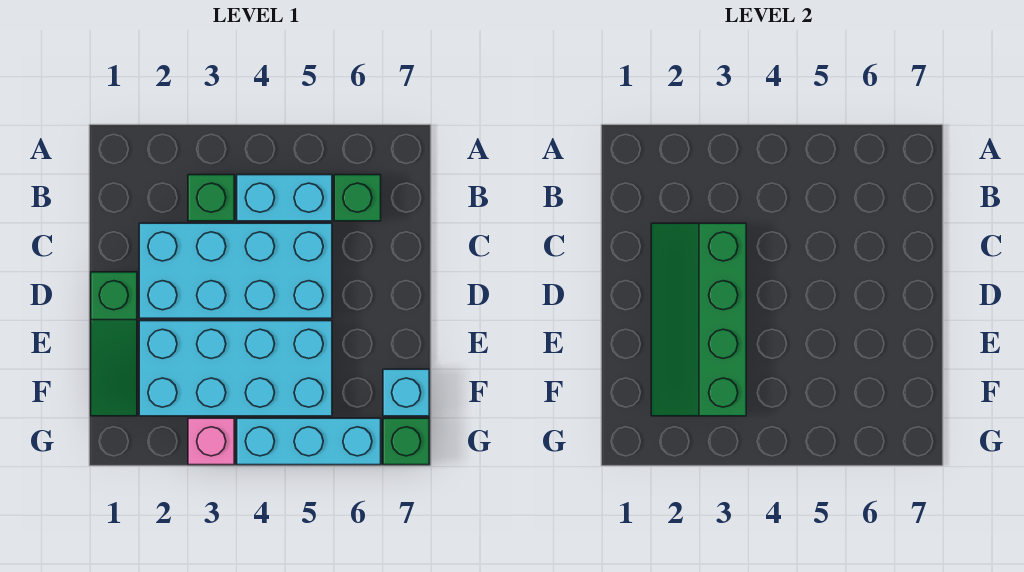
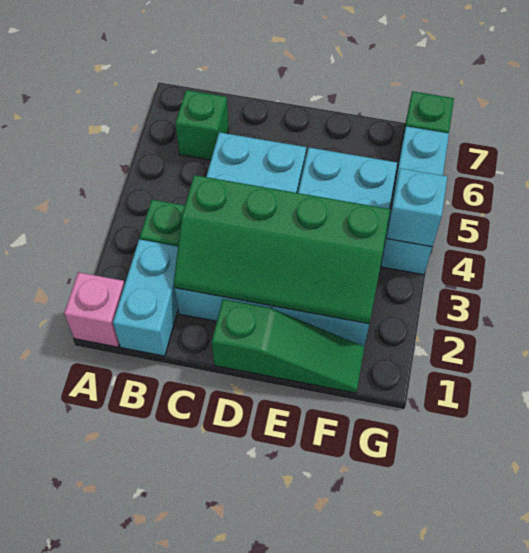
cyan brick B4:B5 level 1 -> cyan brick B1:B2 level 1
cyan brick F7 level 1 -> cyan brick G4 level 2
pink brick G3 level 1 -> pink brick A1 level 1

